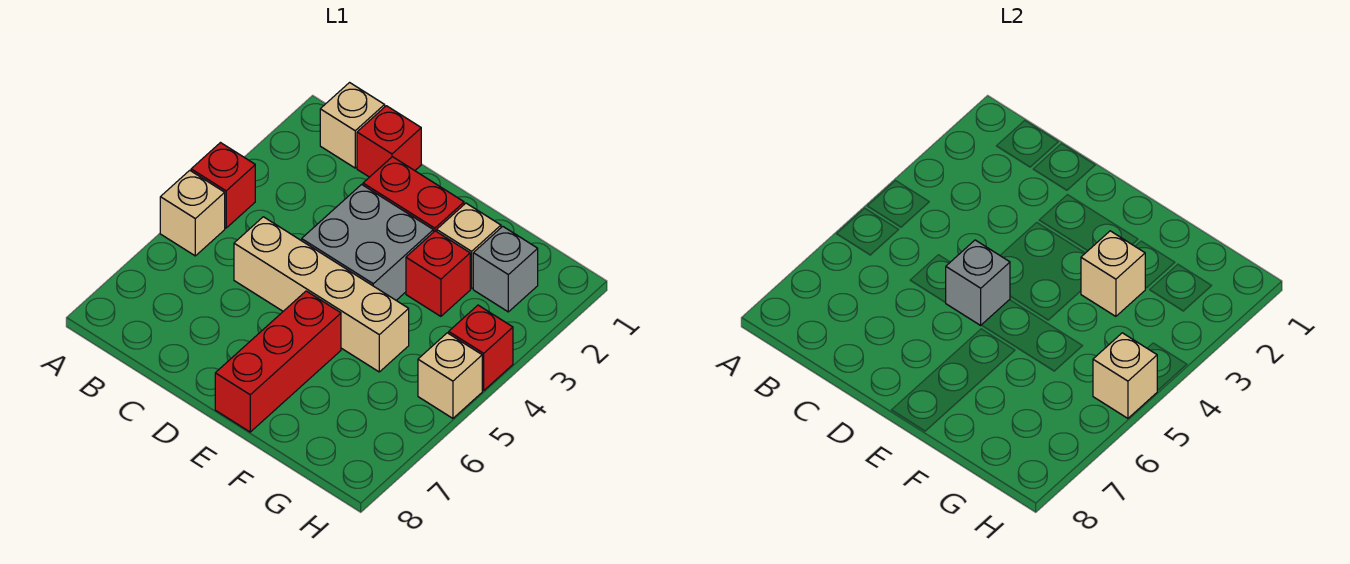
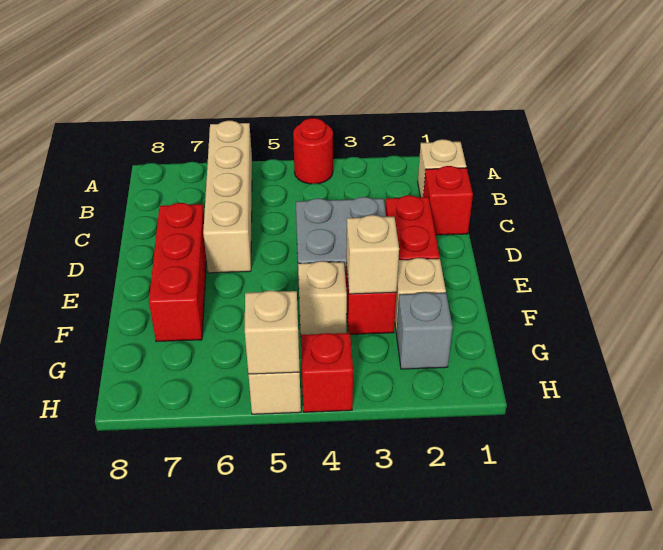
red brick A4 level 1 -> red round brick A4 level 1
tan brick A5 level 1 -> tan brick F4 level 1
tan brick C5:F5 level 1 -> tan brick A6:D6 level 1
grey brick D5 level 2 -> none
red brick E6:E8 level 1 -> red brick D7:F7 level 1

